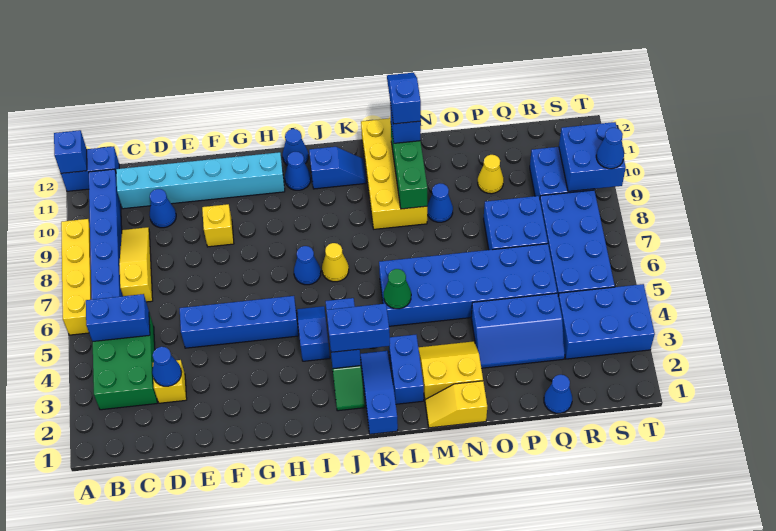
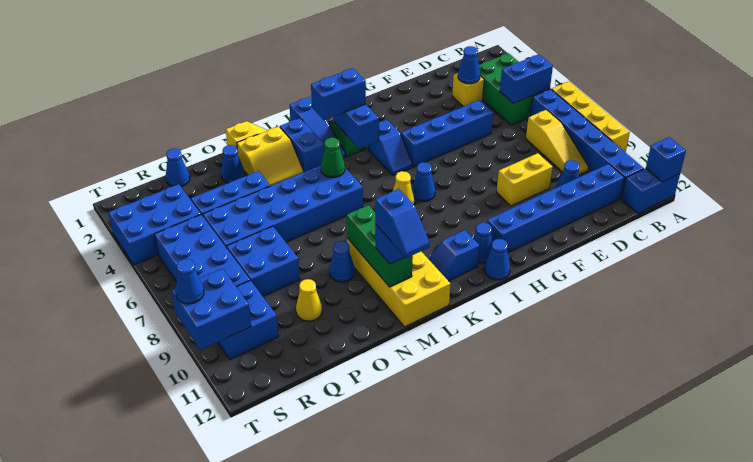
cyan brick C11:H11 level 1 -> blue brick C11:H11 level 1
yellow brick F9 level 1 -> yellow brick E9:F9 level 1
none -> blue cone O2 level 1

